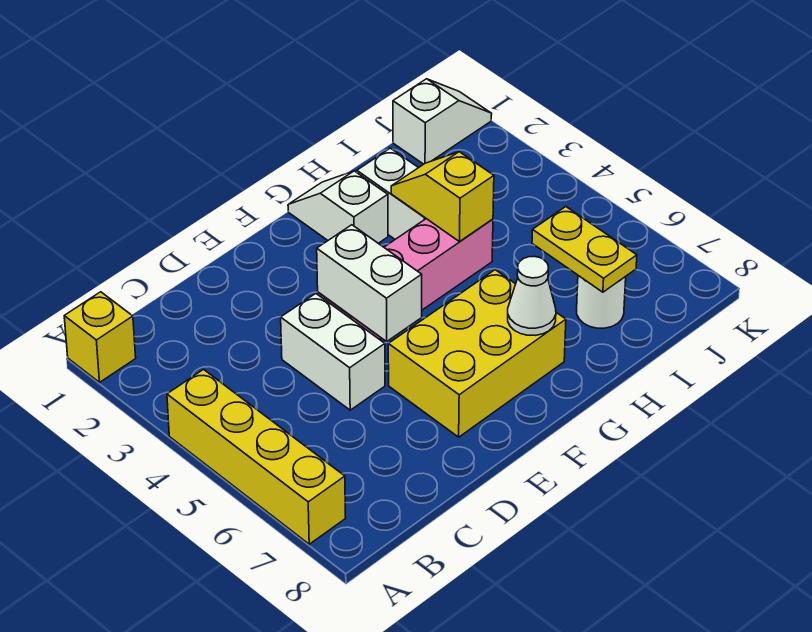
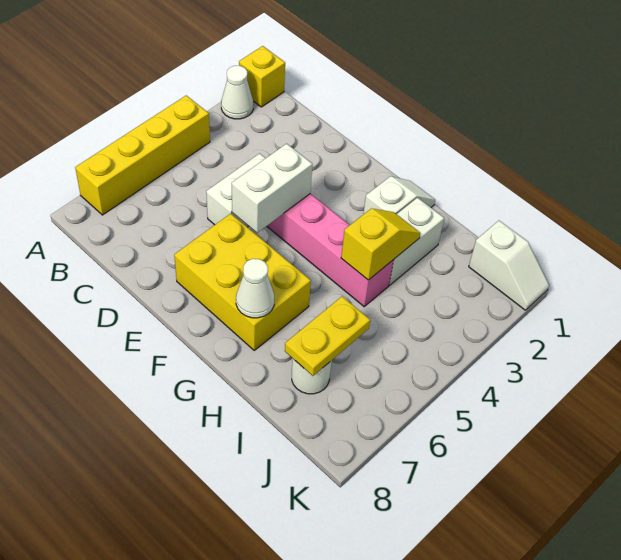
none -> white cone A2 level 1

